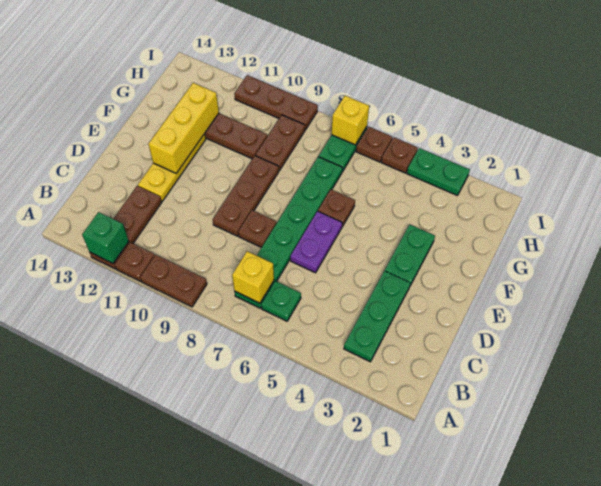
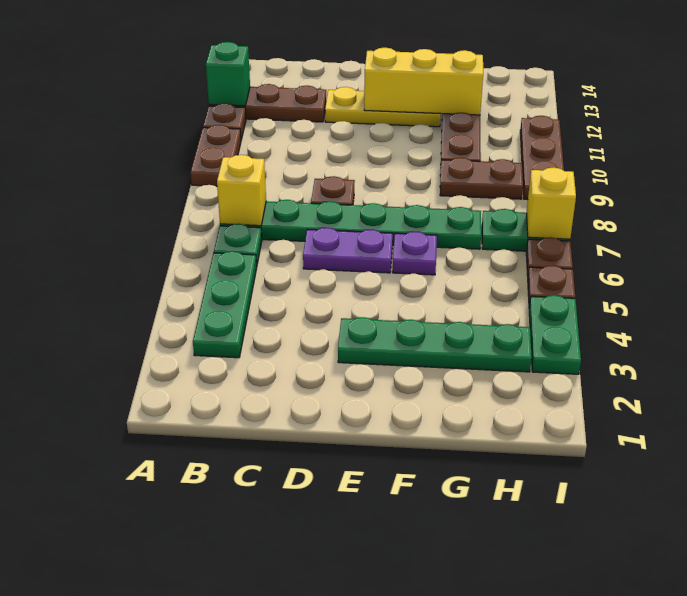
green plate B3:D3 level 1 -> green plate B3:B5 level 1
brown plate D9:F9 level 1 -> none
green plate E3:F3 level 1 -> green plate E3:H3 level 1
brown plate F6 level 1 -> purple plate F6 level 1

